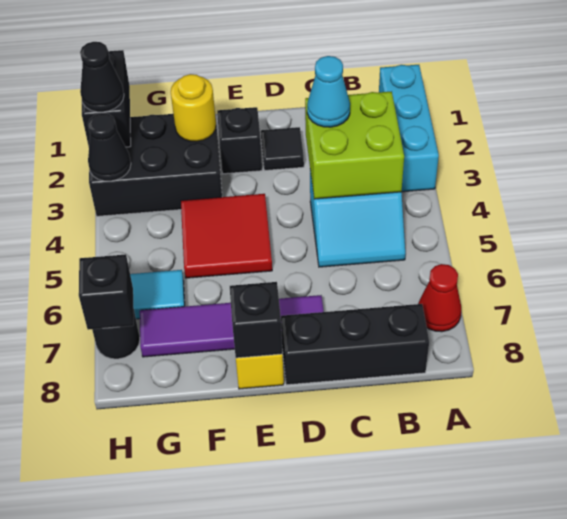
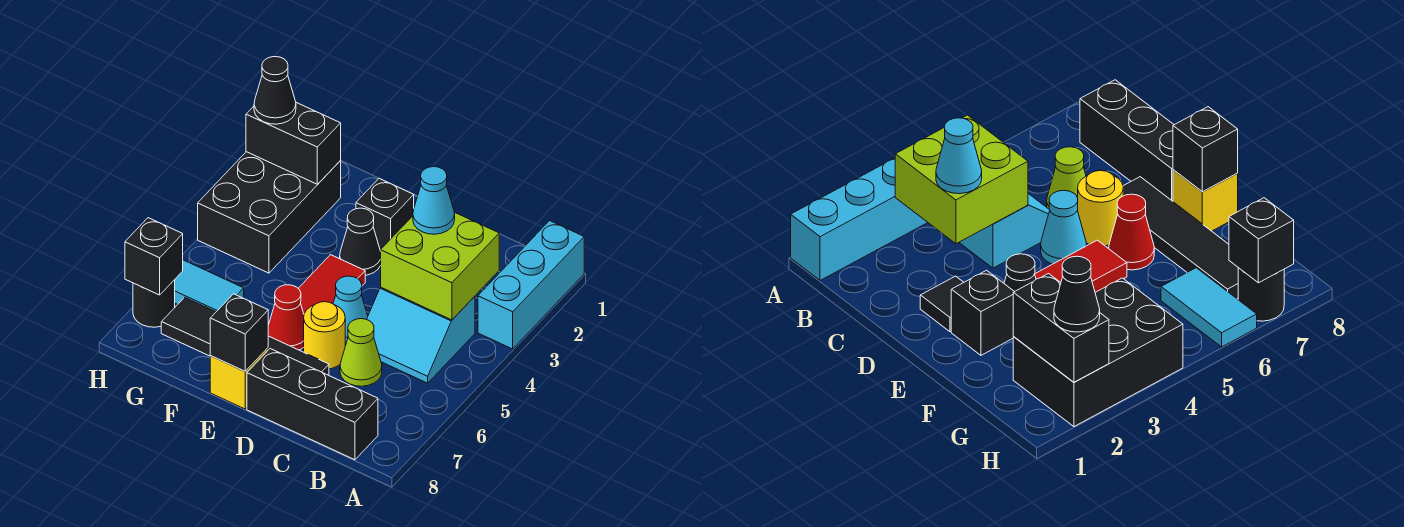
red cone A7 level 1 -> red cone E6 level 1
none -> lime cone C6 level 1
none -> cyan cone D5 level 1
purple tile D7:G7 level 1 -> black tile D7:G7 level 1
red tile E4:F5 level 1 -> red tile E4:E5 level 1
black brick F2:H3 level 1 -> black brick G2:H4 level 1
yellow round brick F2 level 2 -> yellow round brick D6 level 1
black brick H1:H2 level 2 -> black brick G2:H2 level 2
black cone H3 level 2 -> black cone E3 level 1

